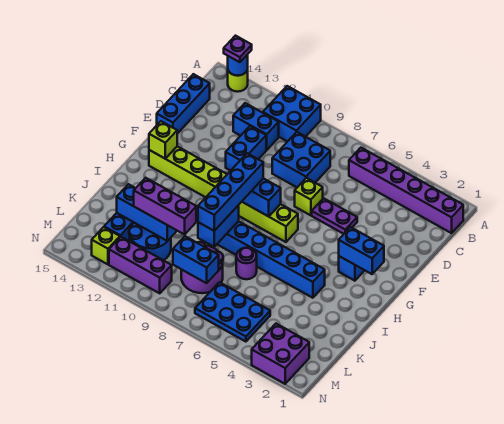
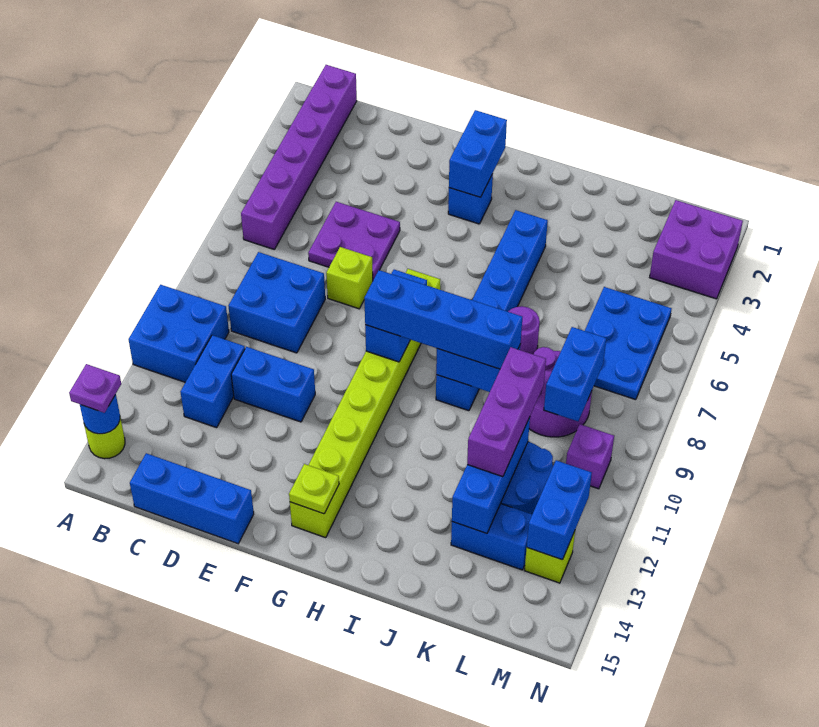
purple plate E5:E6 level 1 -> purple plate D5:E6 level 1
lime brick G14 level 2 -> lime plate G14 level 2
purple brick M10:M12 level 1 -> purple brick M10 level 1
none -> blue brick M12:M13 level 2

